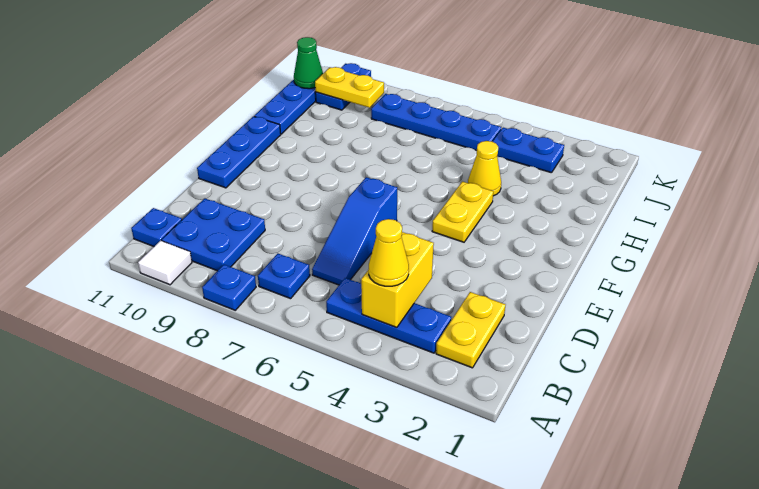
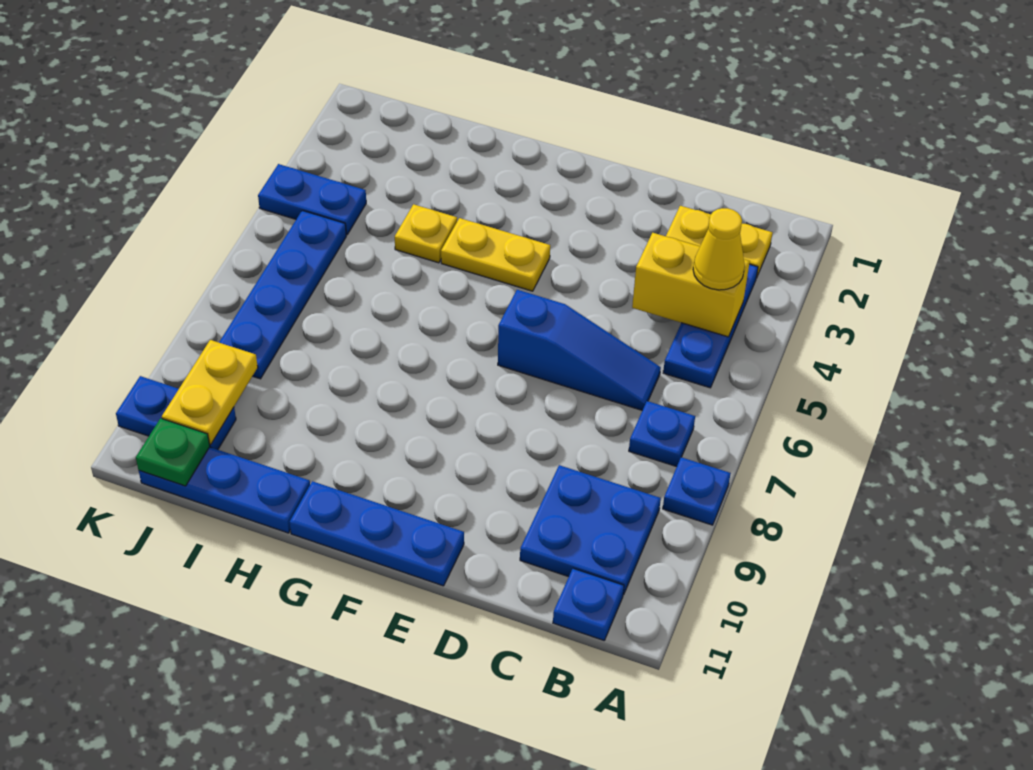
white tile A10 level 1 -> none
yellow cone H4 level 1 -> yellow plate H4 level 1
blue plate J3:J4 level 1 -> blue plate J4:K4 level 1
green cone J11 level 2 -> green plate J11 level 2

